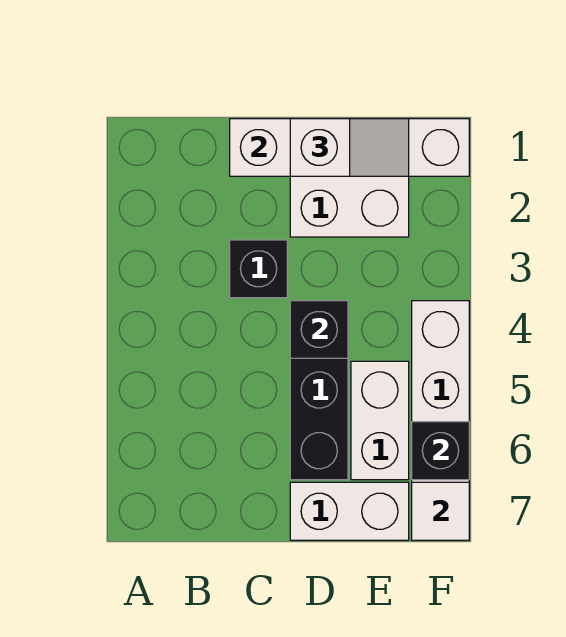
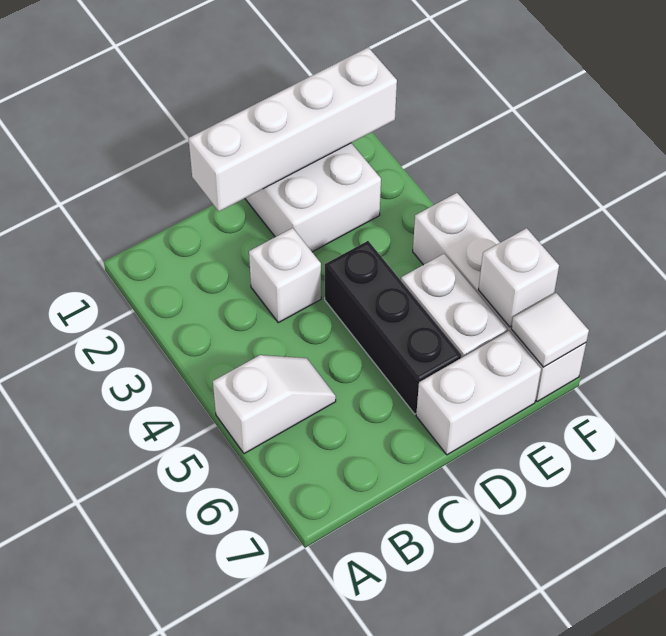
black brick C3 level 1 -> white brick C3 level 1
white slope D1:E1 level 3 top D -> white slope A5:B5 level 1 top A
black brick D4 level 2 -> none
black brick F6 level 2 -> white brick F6 level 2

